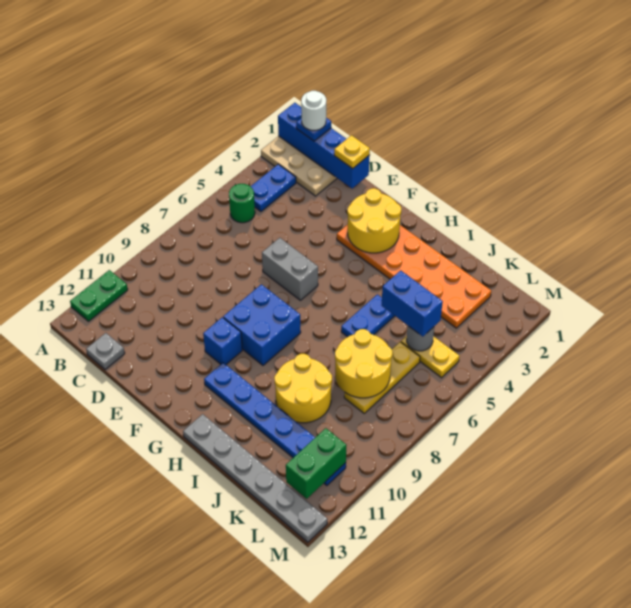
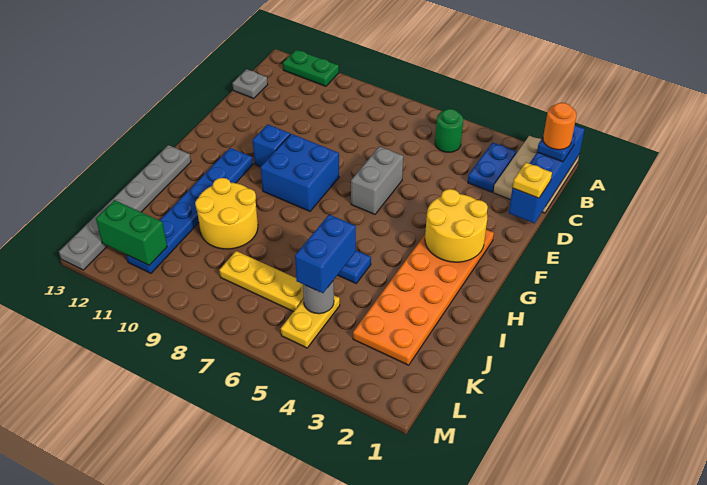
white round brick B1 level 4 -> orange round brick B1 level 4
blue plate B3:B4 level 1 -> blue plate B3:C3 level 1
yellow round brick J7:K8 level 2 -> none

